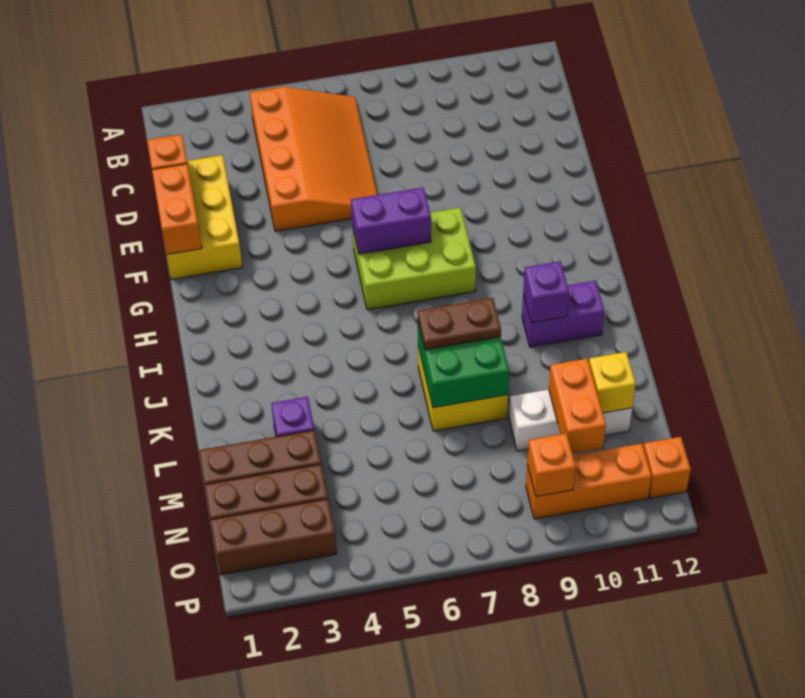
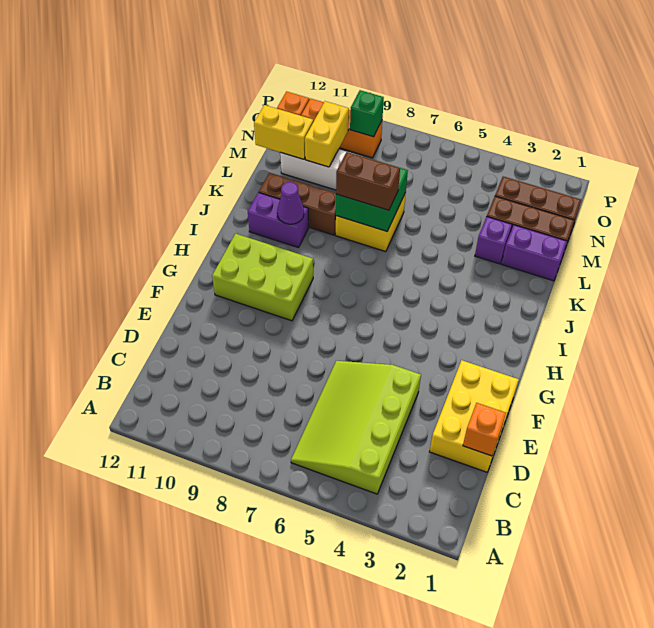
orange slope B4:E6 level 1 top 4 -> lime slope B4:E6 level 1 top 4
orange brick E1:F1 level 2 -> none
lime brick G6:H8 level 1 -> lime brick G9:H11 level 1
purple brick G6:G7 level 2 -> purple brick L1:L2 level 1
purple brick J10 level 2 -> purple cone J10 level 2
brown plate K7:K8 level 3 -> brown brick K7:K8 level 3
orange brick M10:N10 level 2 -> yellow brick M10:N10 level 2
yellow brick M11 level 2 -> yellow brick M11:M12 level 2
brown brick O1:O3 level 1 -> brown brick K9:K11 level 1
orange brick O9 level 2 -> green brick O9 level 2

